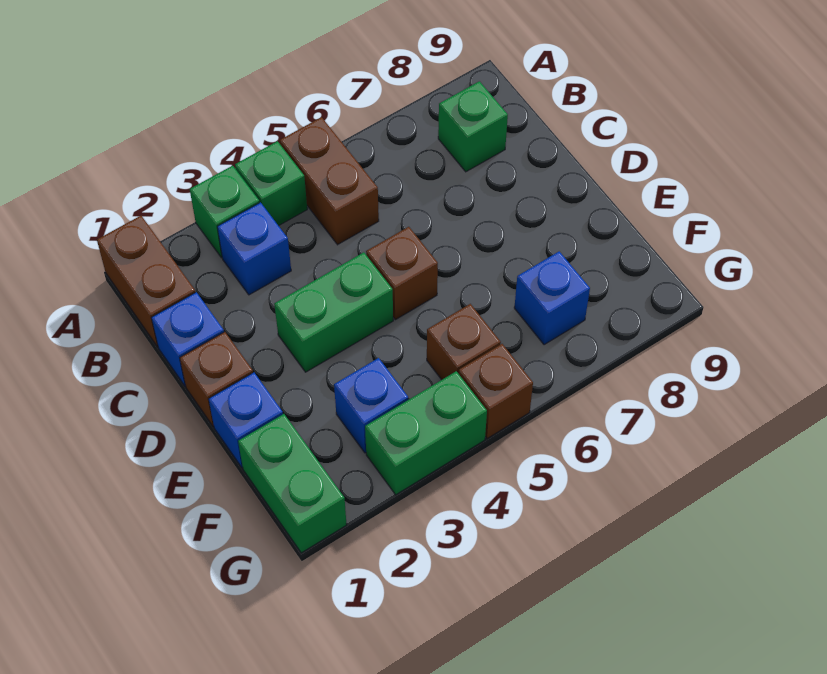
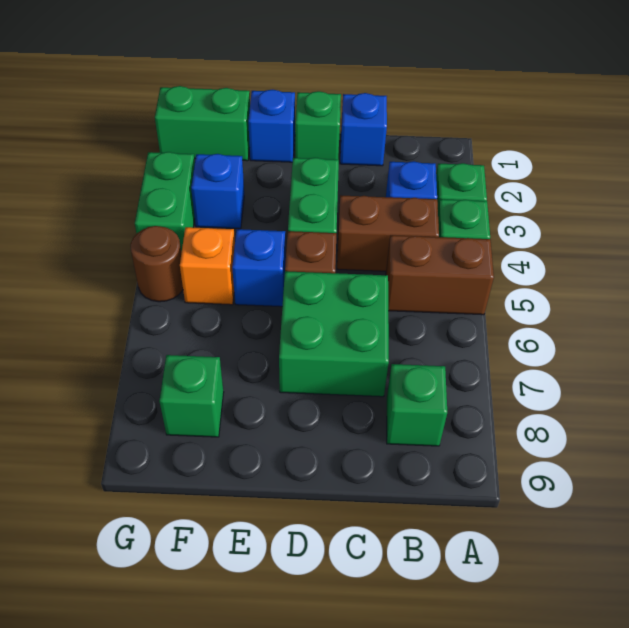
brown brick A1:B1 level 1 -> brown brick B4:C4 level 1
none -> green brick C6:D7 level 1
brown brick D1 level 1 -> green brick D1 level 1
brown brick F5 level 1 -> orange brick F5 level 1
blue brick F7 level 1 -> blue brick E5 level 1
none -> green brick F8 level 1
brown brick G5 level 1 -> brown round brick G5 level 1

